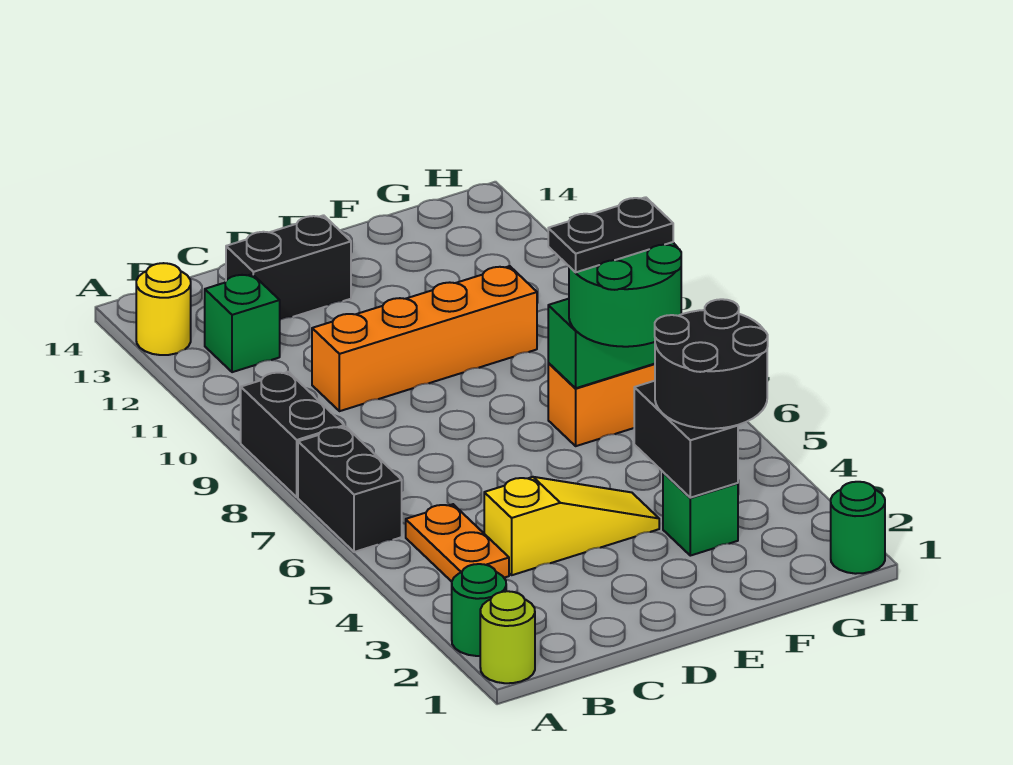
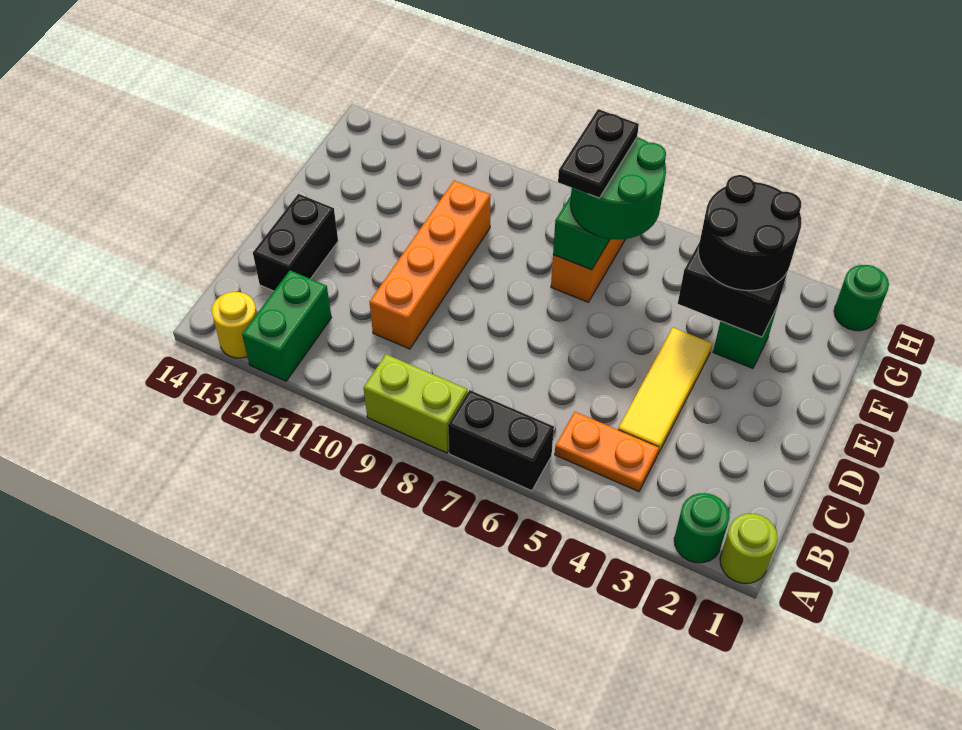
black brick A8:A9 level 1 -> lime brick A8:A9 level 1
green brick B12 level 1 -> green brick A12:B12 level 1
yellow slope C4:E4 level 1 top C -> yellow tile C4:E4 level 1

